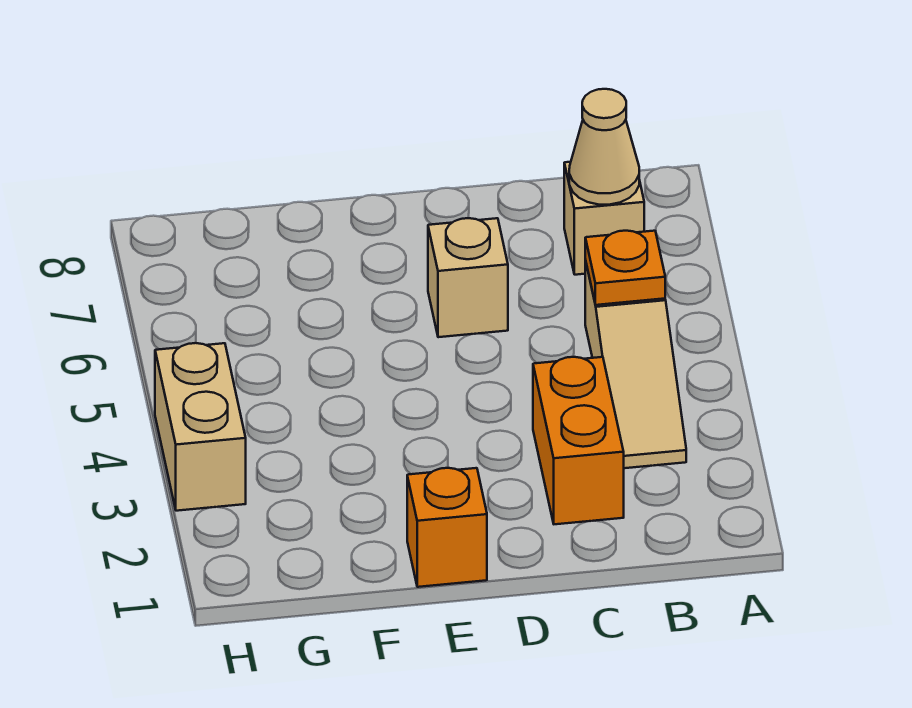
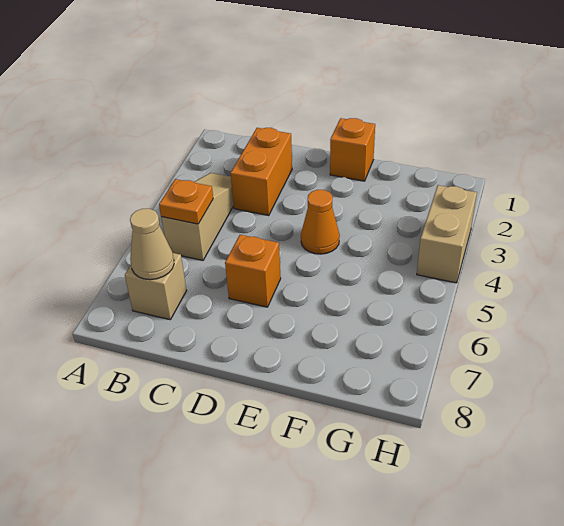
tan brick D6 level 1 -> orange brick D6 level 1
none -> orange cone E4 level 1

